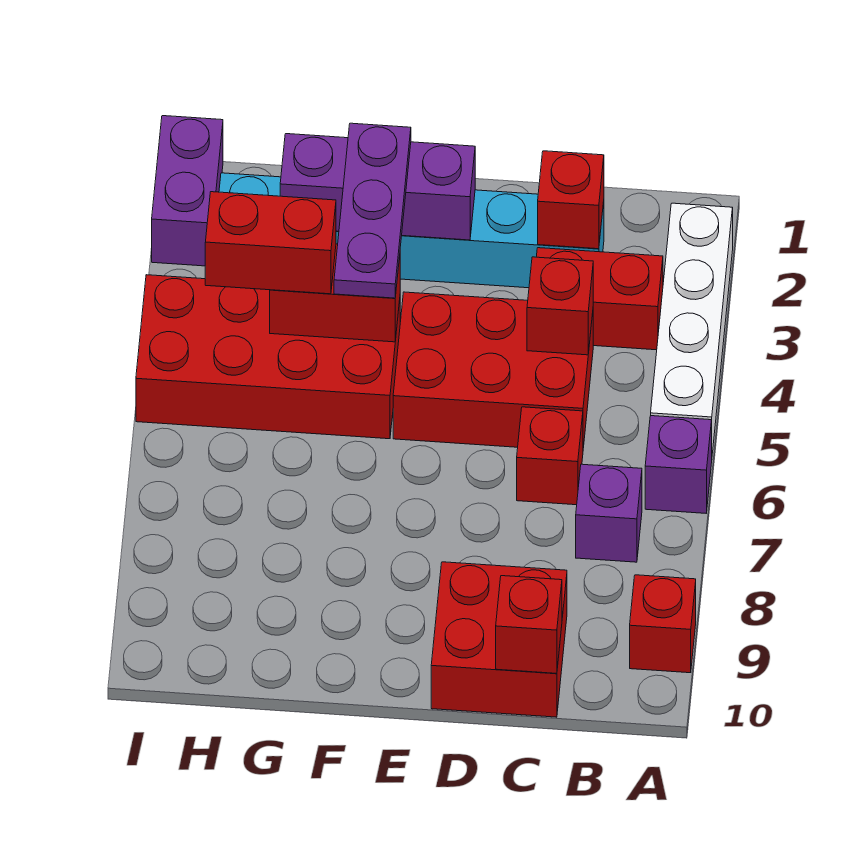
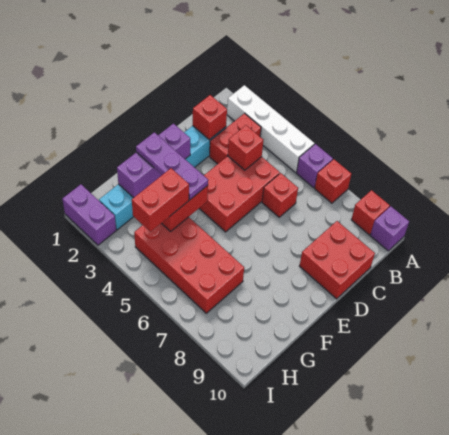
purple brick B7 level 1 -> purple brick A10 level 1
red brick C10 level 2 -> red brick A7 level 1
red brick F4:I5 level 1 -> red brick G4:H7 level 1

